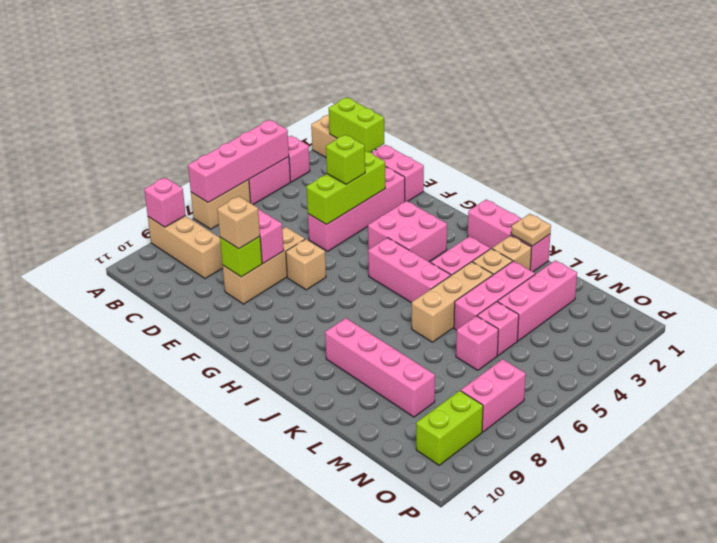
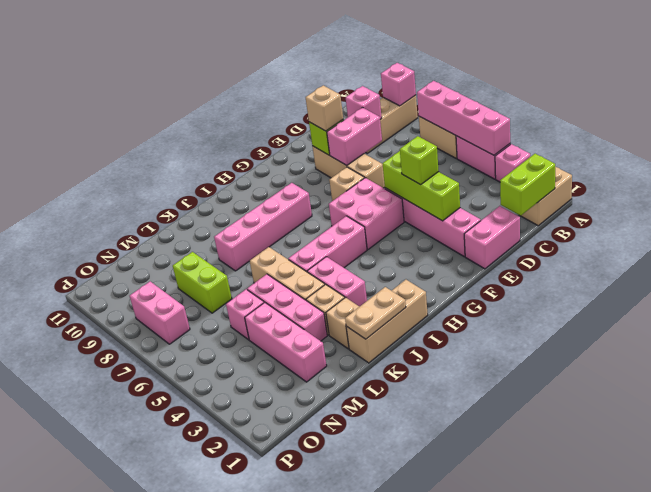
pink brick G3:H4 level 1 -> pink brick F5:G6 level 1
pink brick I1:K1 level 1 -> tan brick I1:K1 level 1
pink brick J9:M9 level 1 -> pink brick H8:K8 level 1
tan plate K1 level 2 -> tan plate J1:K1 level 2
pink brick M6 level 1 -> pink brick C9 level 2
lime brick O9:O10 level 1 -> lime brick M7:M8 level 1

